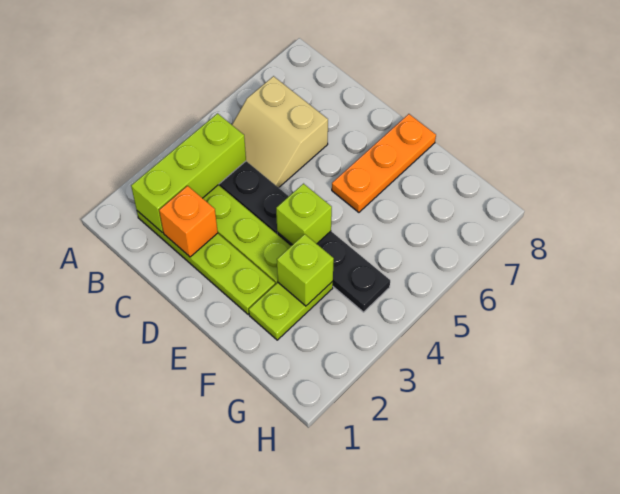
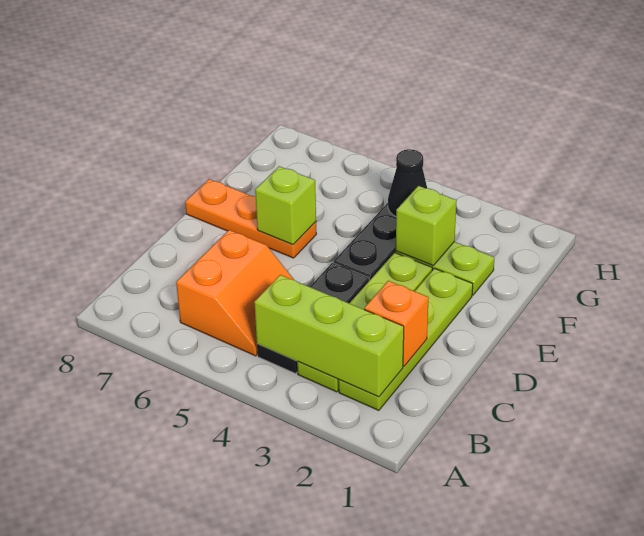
tan slope B5:C6 level 1 top 6 -> orange slope B5:C6 level 1 top 6
lime brick E4 level 2 -> lime brick E6 level 2
none -> black cone G4 level 2

